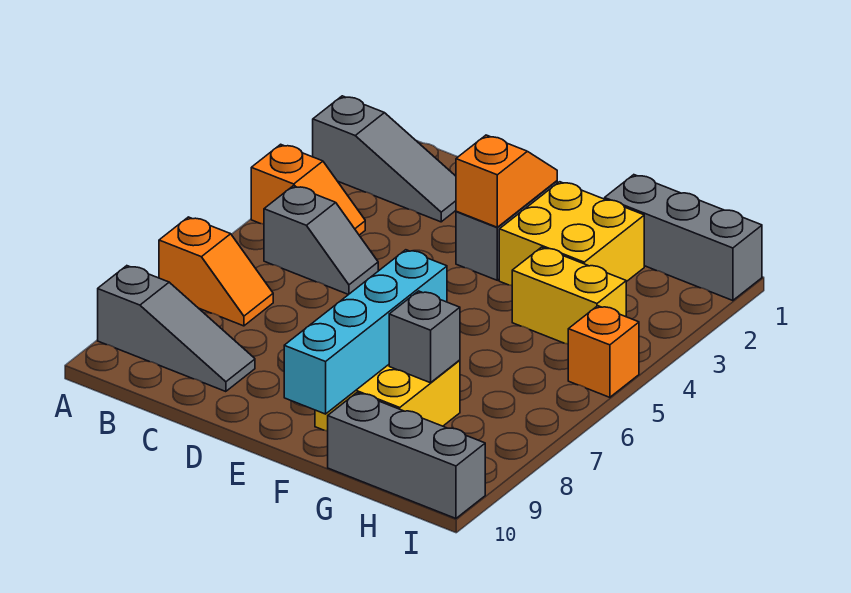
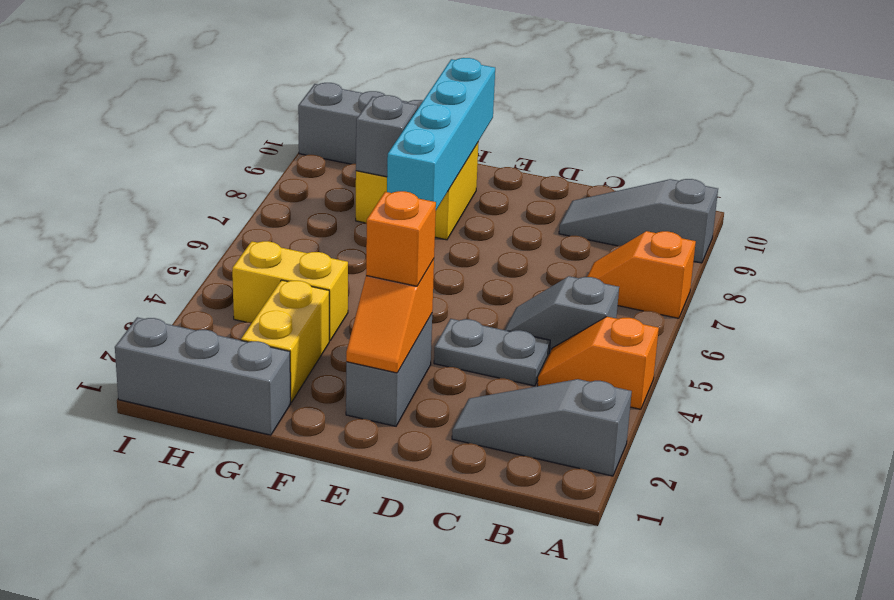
none -> grey plate C4:D4 level 1
yellow brick F2:G3 level 1 -> yellow brick G2:G3 level 1
orange brick I5 level 1 -> orange brick E3 level 3

